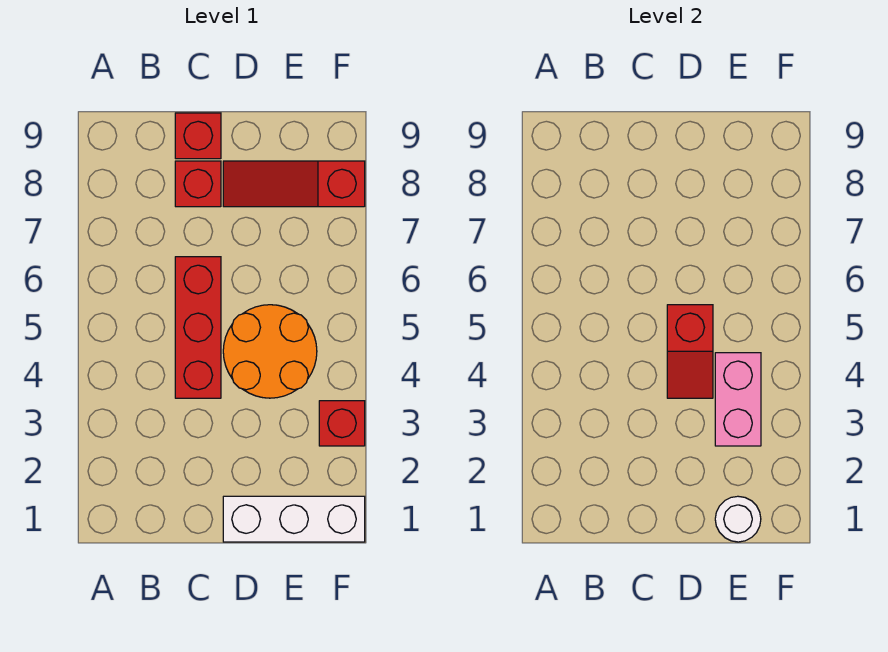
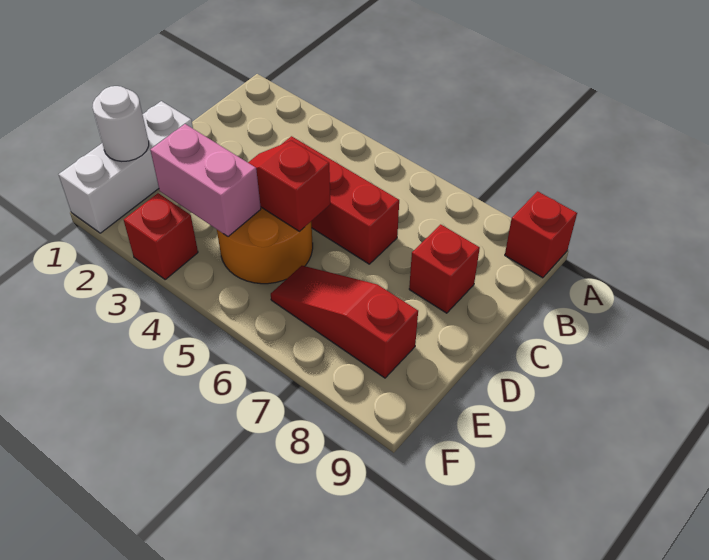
red brick C9 level 1 -> red brick A9 level 1
red slope D8:F8 level 1 top F -> red slope E6:E8 level 1 top 8

